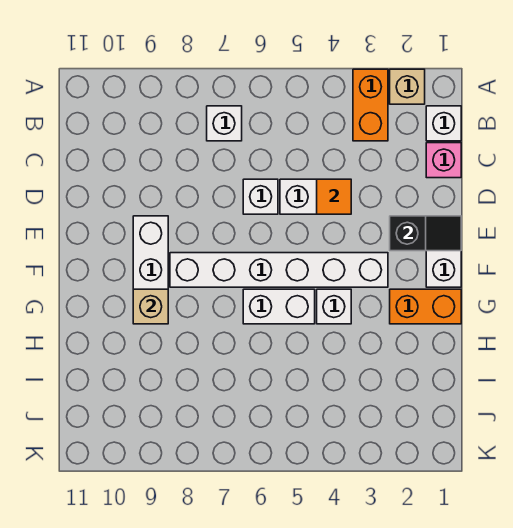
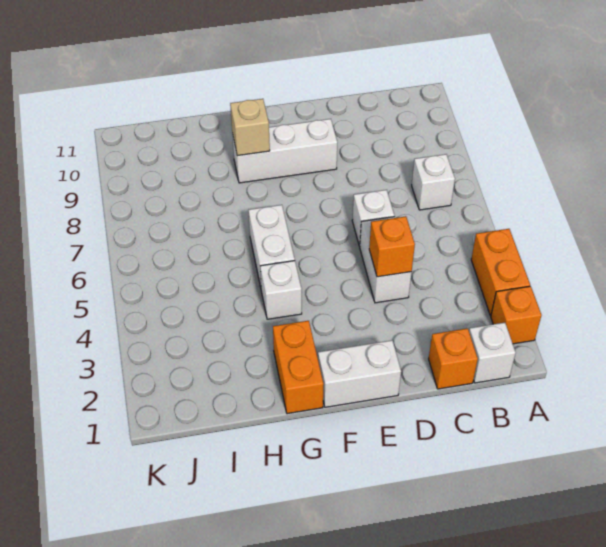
tan brick A2 level 1 -> orange brick A2 level 1
orange brick A3:B3 level 1 -> orange brick A3:A4 level 1
pink brick C1 level 1 -> orange brick C1 level 1
orange tile D4 level 2 -> orange brick D4 level 2
black slope E1:E2 level 2 top 2 -> none
white brick F3:F8 level 1 -> none

